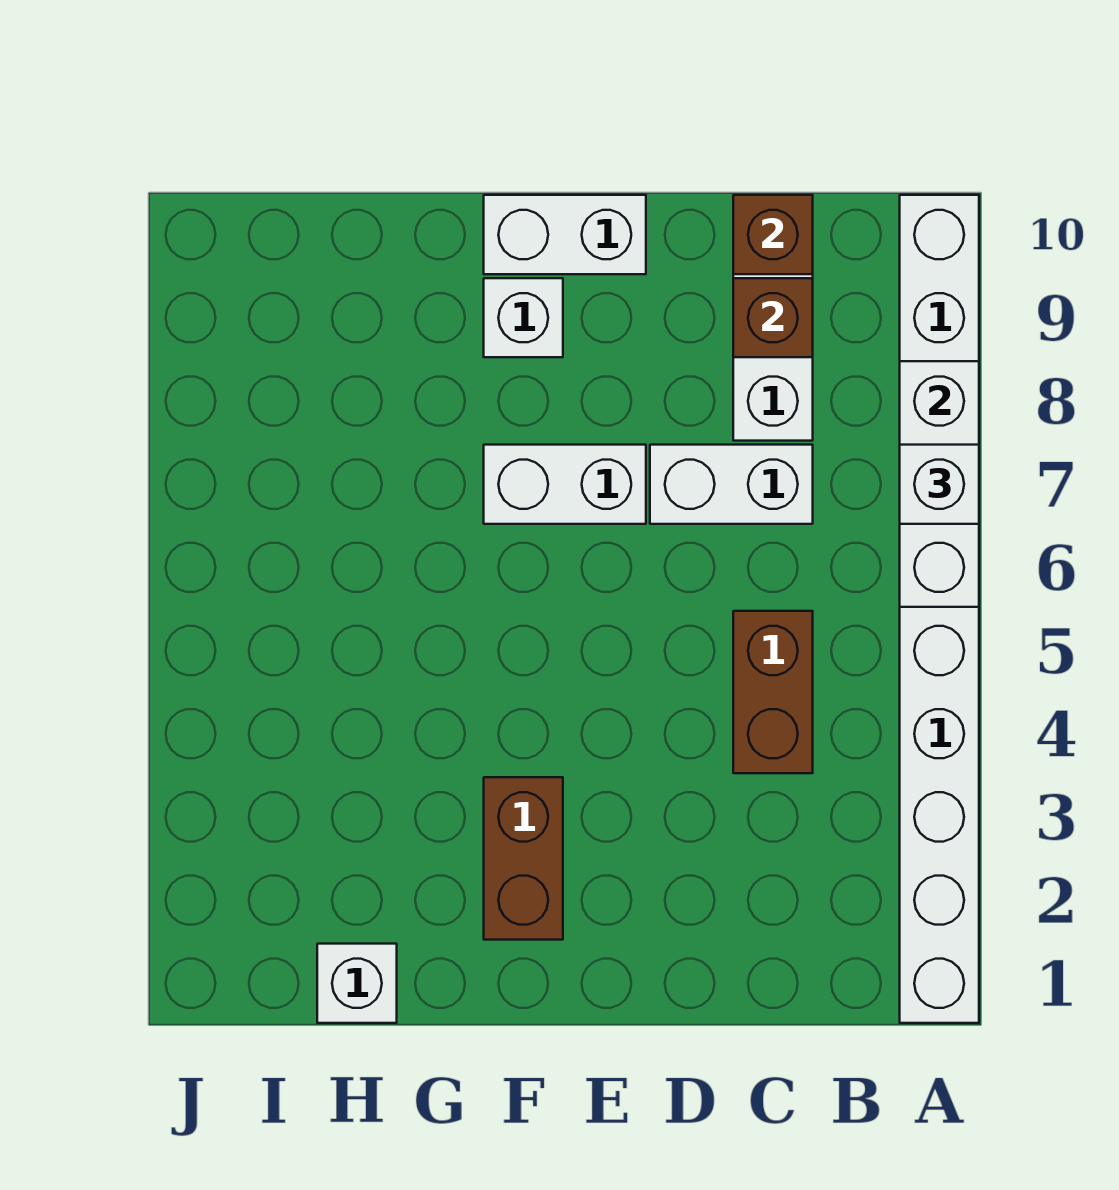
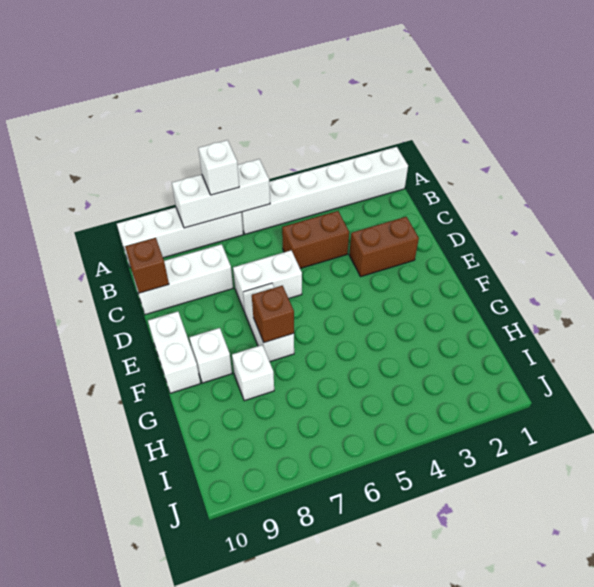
white brick C7:D7 level 1 -> white brick D6:D7 level 1
brown brick C9 level 2 -> brown brick F7 level 2
brown brick F2:F3 level 1 -> brown brick D2:D3 level 1
white brick H1 level 1 -> white brick G8 level 1

